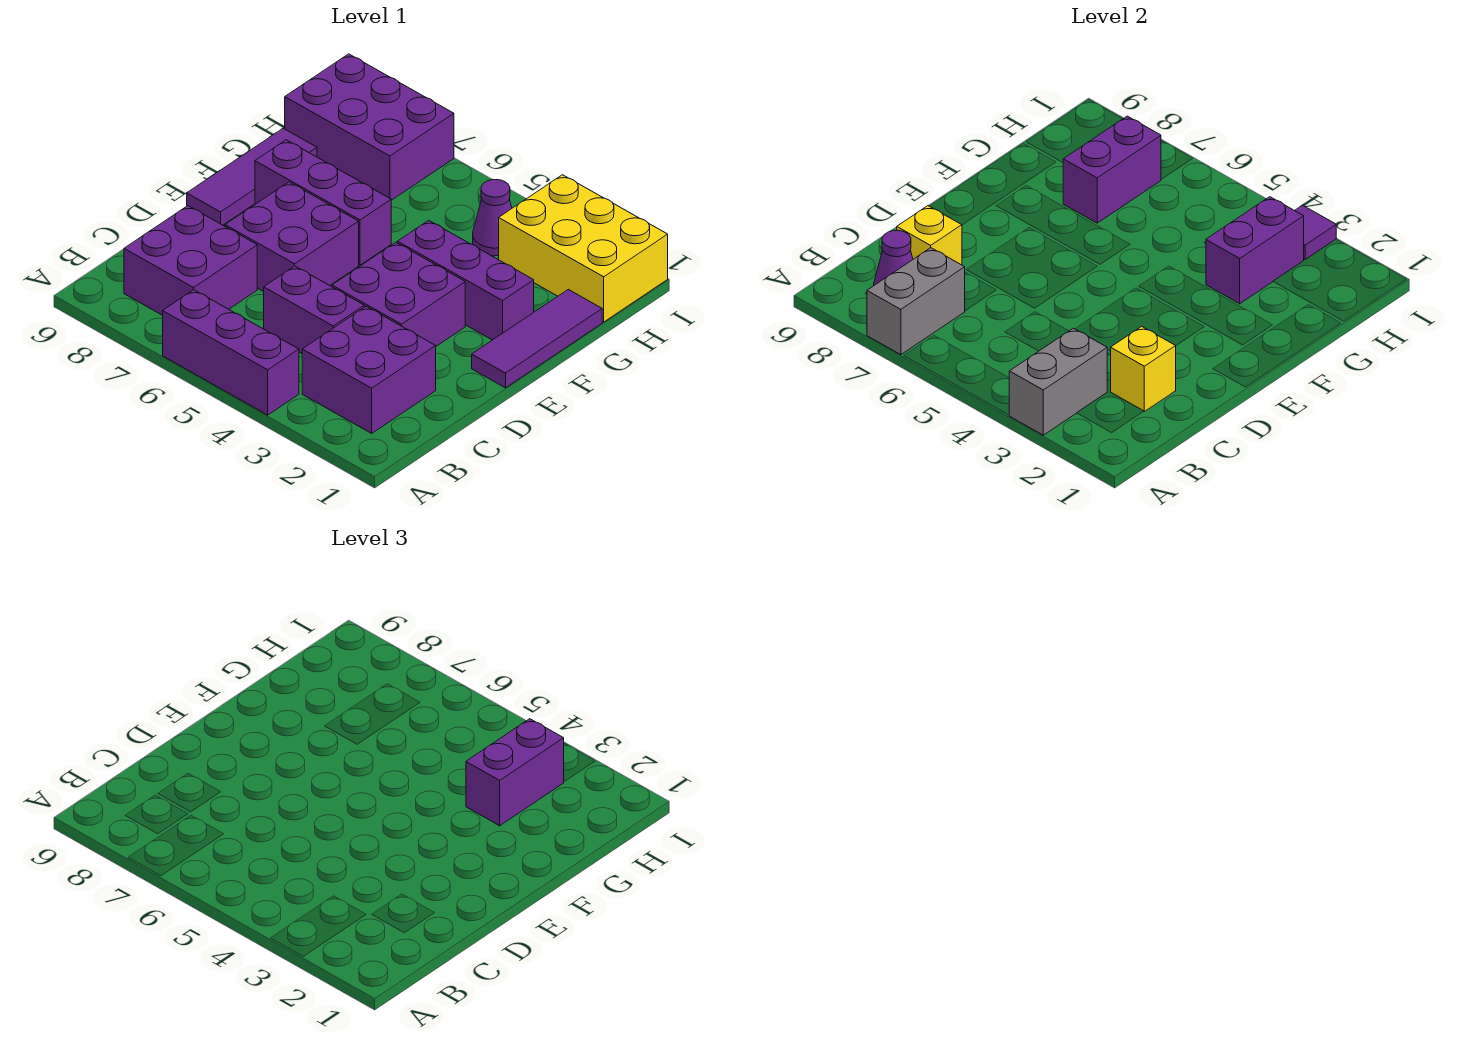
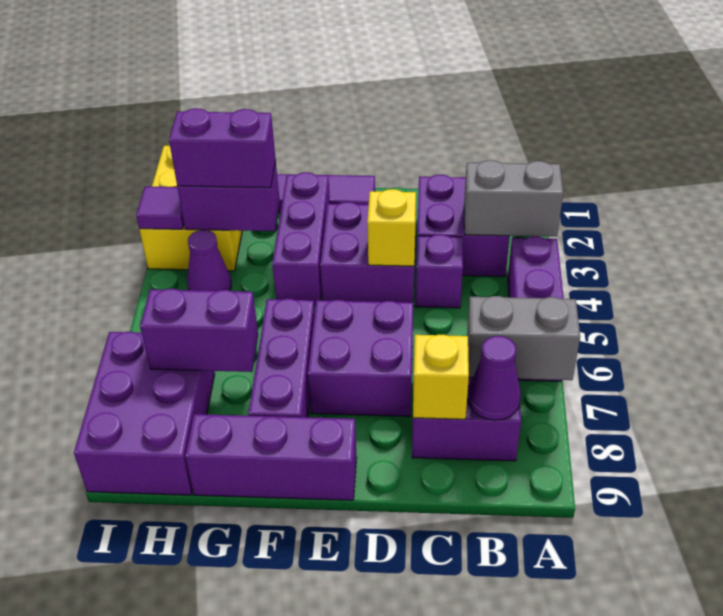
yellow brick C2 level 2 -> yellow brick D4 level 2
purple brick C4:C5 level 1 -> purple brick C4 level 1
purple tile E9:G9 level 1 -> purple brick E9:G9 level 1

